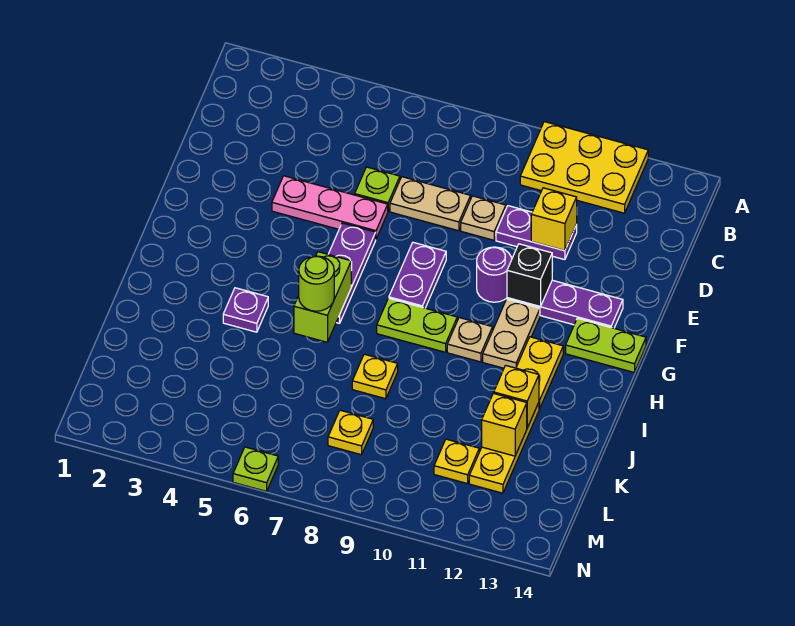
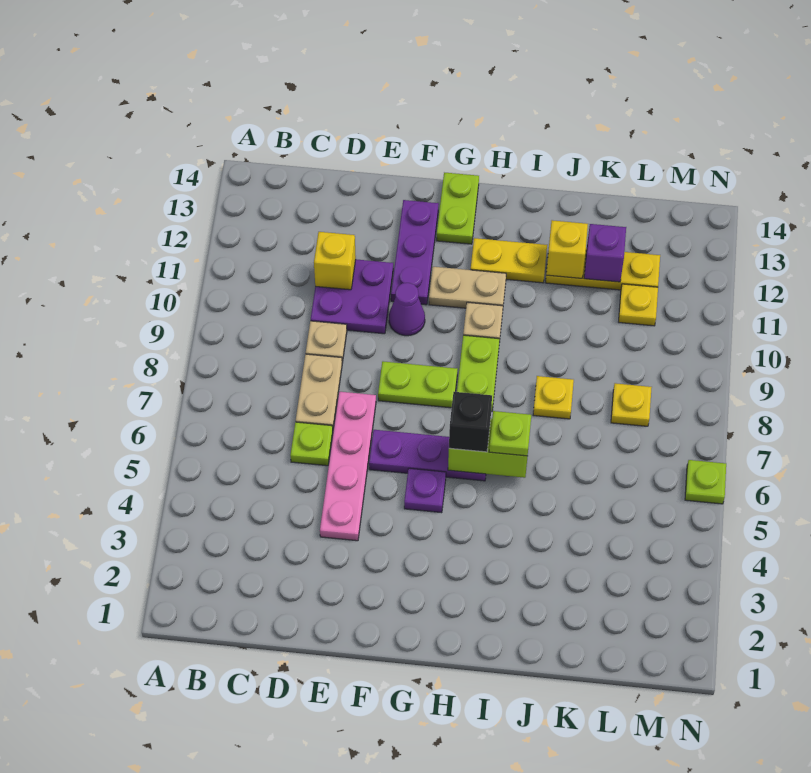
yellow plate A10:B12 level 1 -> none
purple plate D10:D11 level 1 -> purple plate D10:E11 level 1
pink plate E4:E6 level 1 -> pink plate E4:E7 level 1
purple plate F8:G8 level 1 -> lime plate F8:G8 level 1
purple round brick F10 level 1 -> purple cone F10 level 1
black brick F11 level 2 -> black brick H6 level 3
purple plate I4 level 1 -> purple plate G5 level 1
lime round brick I6 level 3 -> lime plate I6 level 3
yellow brick K12 level 2 -> purple brick K12 level 2

